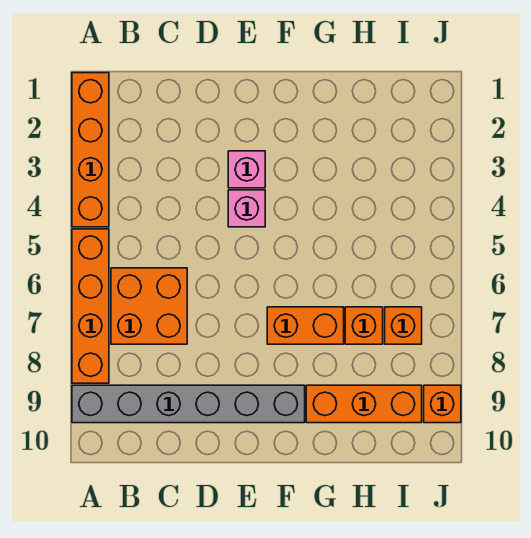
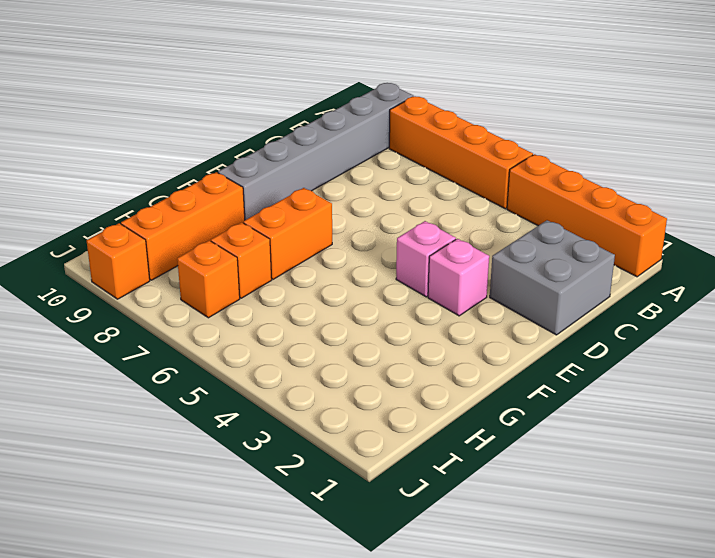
orange brick B6:C7 level 1 -> none
none -> grey brick C1:D2 level 1

